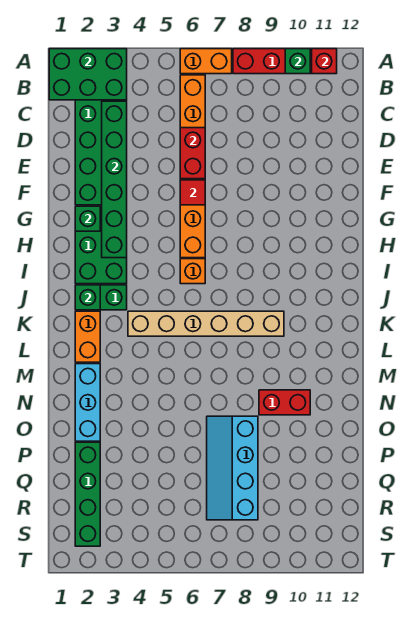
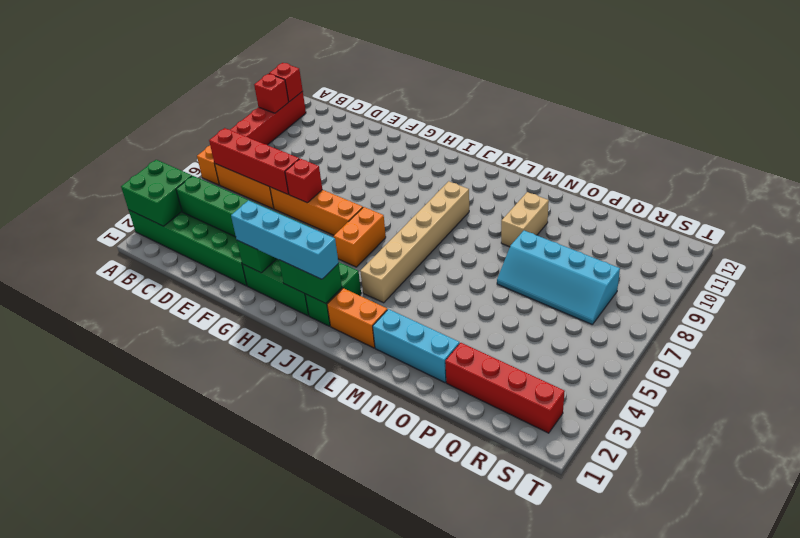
green brick A1:B3 level 2 -> green brick A2:B3 level 2
green brick A10 level 2 -> red brick A10 level 2
red brick D6:E6 level 2 -> red brick B6:E6 level 2
red tile F6 level 2 -> red brick F6 level 2
none -> cyan brick G2:J2 level 3
orange brick I6 level 1 -> orange brick I5:I6 level 1
green brick J2 level 2 -> green brick I2:J2 level 2
red brick N9:N10 level 1 -> tan brick N9:N10 level 1
green brick P2:S2 level 1 -> red brick P2:S2 level 1

